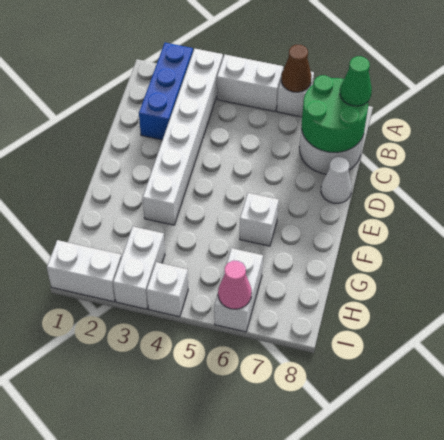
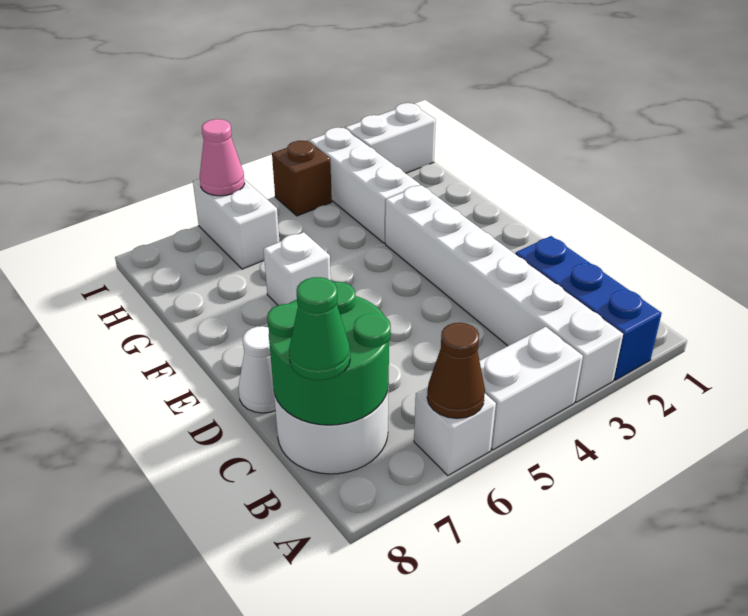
white brick H3:I3 level 1 -> white brick G3:I3 level 1
white brick I4 level 1 -> brown brick I4 level 1

